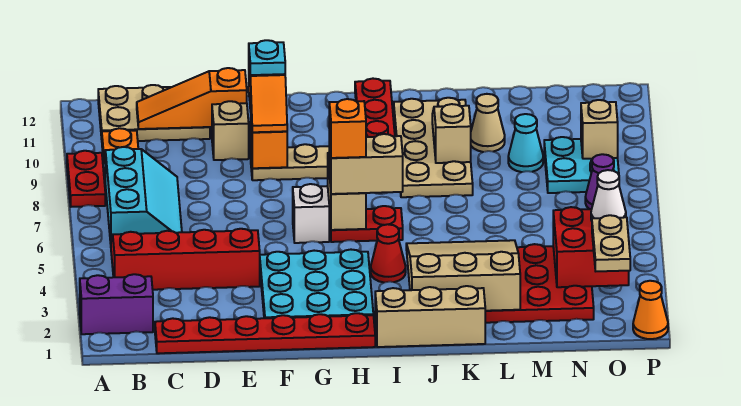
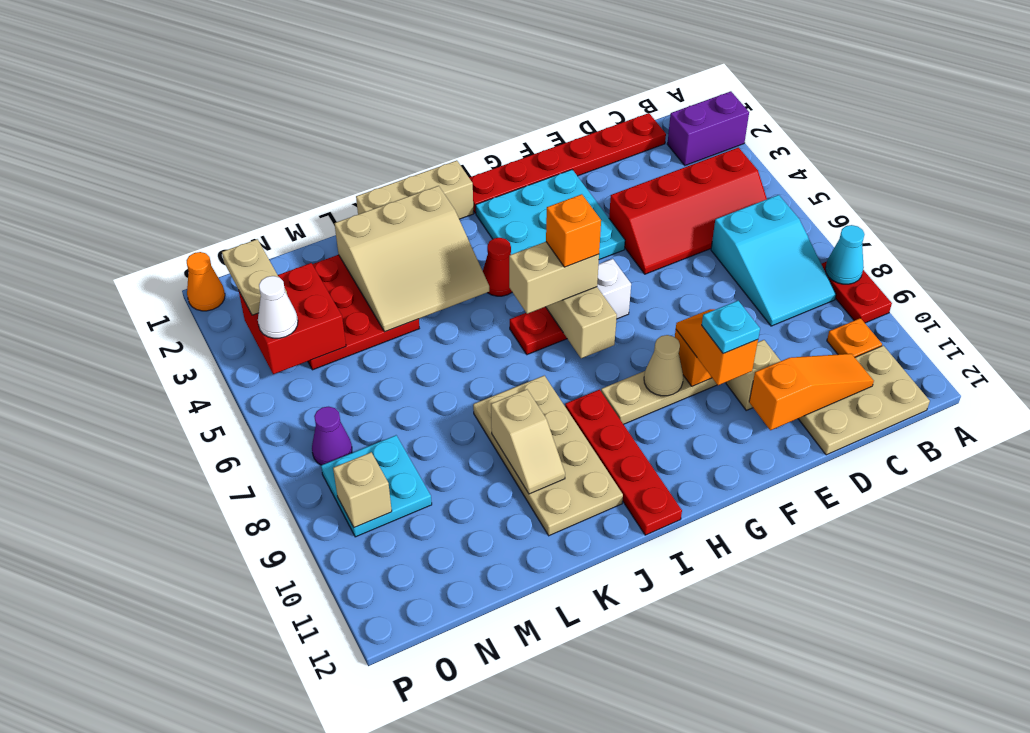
cyan slope B6:C8 level 1 top B -> cyan slope B6:C8 level 1 top 6
tan cone L10 level 1 -> tan cone G9 level 2
cyan cone M9 level 1 -> cyan cone A8 level 2

